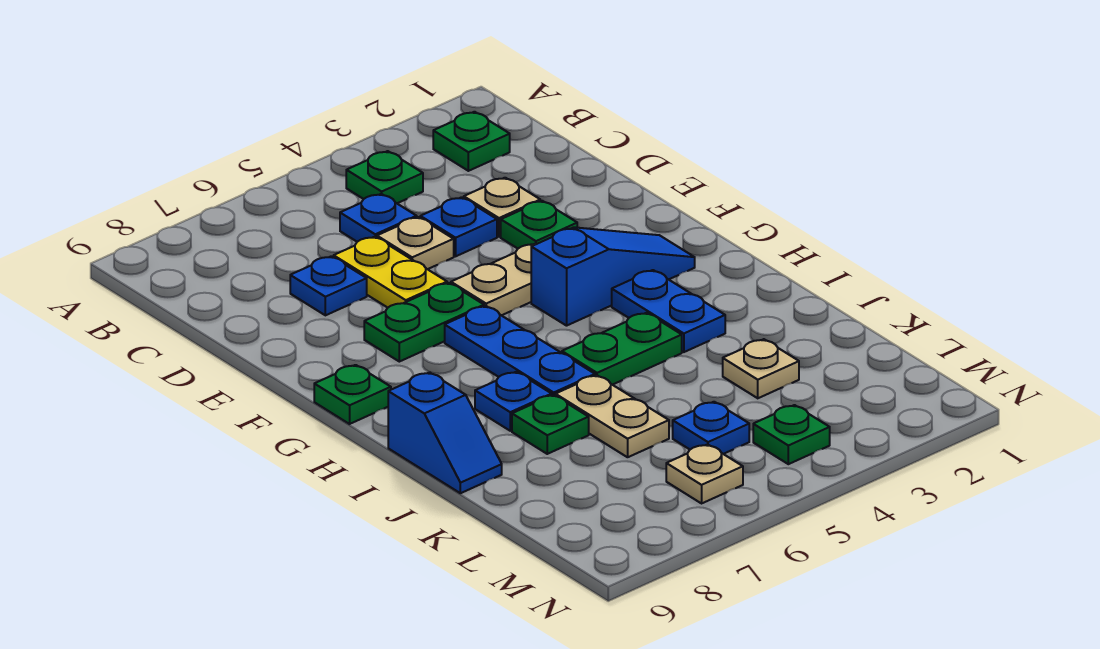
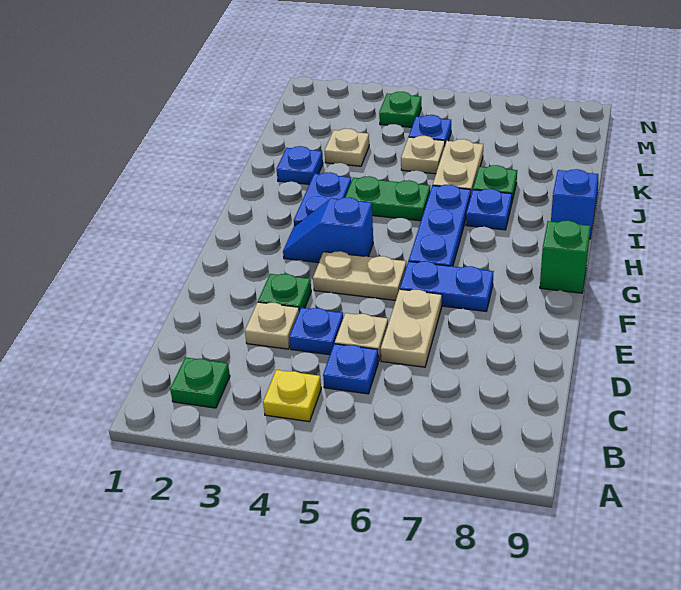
green plate B4 level 1 -> yellow plate B4 level 1
yellow plate D6:E6 level 1 -> tan plate D6:E6 level 1
blue plate D7 level 1 -> blue plate J2 level 1
green plate F6:F7 level 1 -> blue plate F6:F7 level 1
blue slope G2:G4 level 1 top 4 -> blue slope G3:G4 level 1 top 4
green plate G9 level 1 -> green brick G9 level 1
tan plate M6 level 1 -> tan plate K5 level 1

